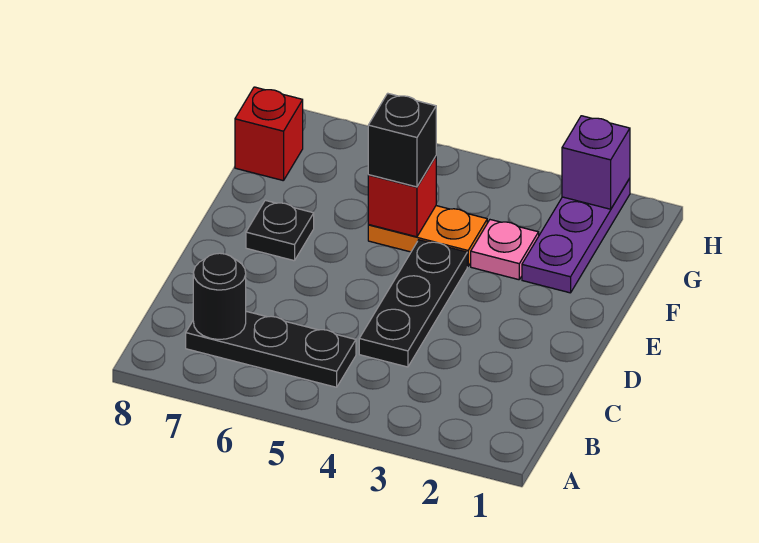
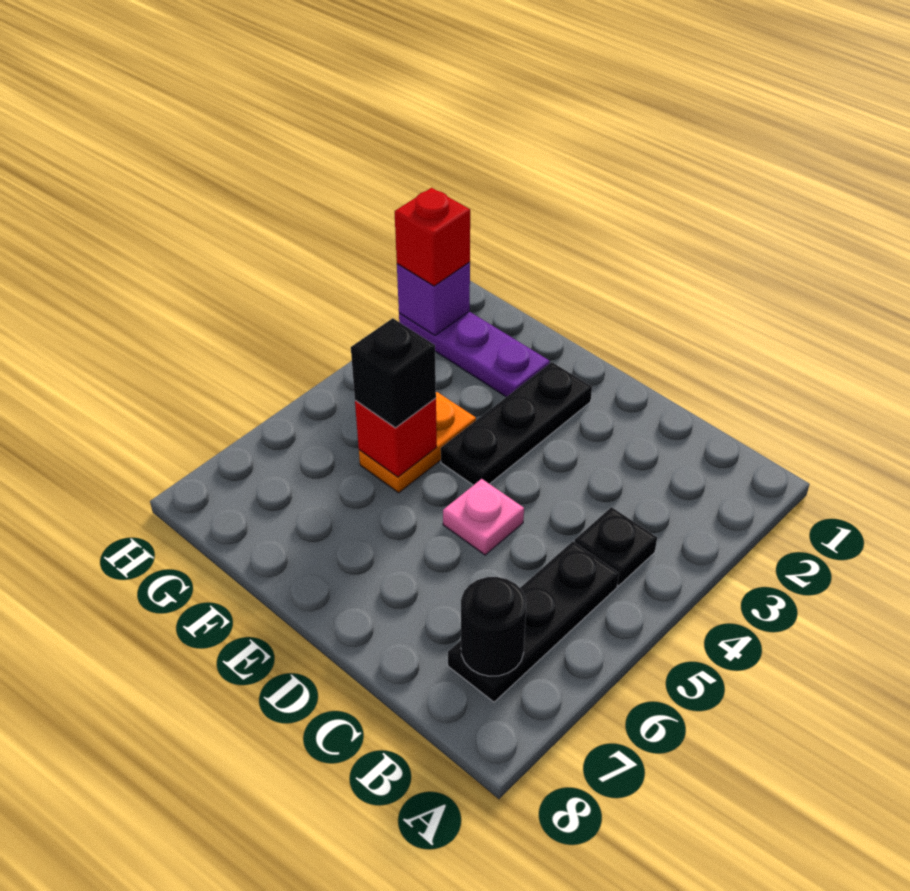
black plate C4:E4 level 1 -> black plate E2:E4 level 1
black plate E7 level 1 -> black plate B4 level 1
pink plate F3 level 1 -> pink plate D5 level 1
red brick G8 level 1 -> red brick H2 level 3

